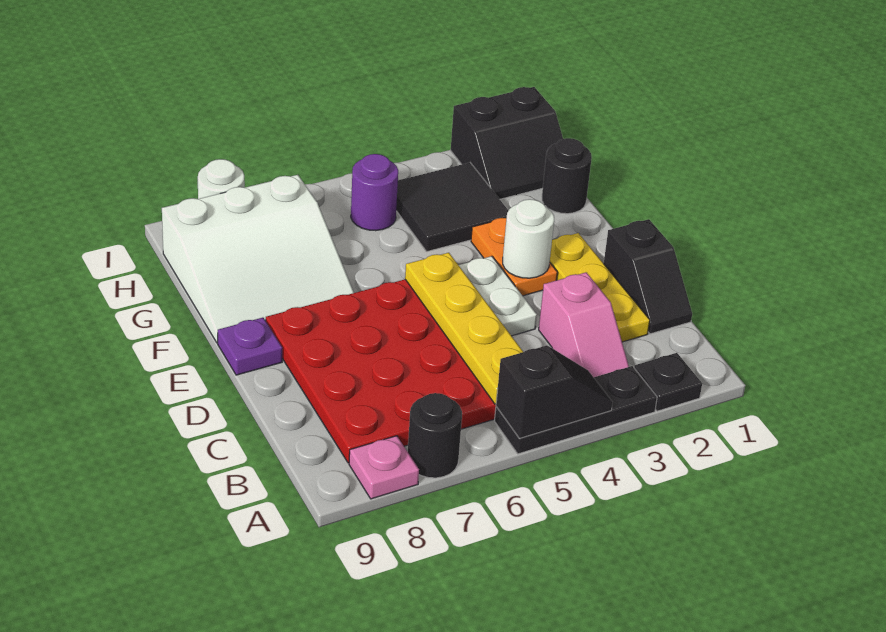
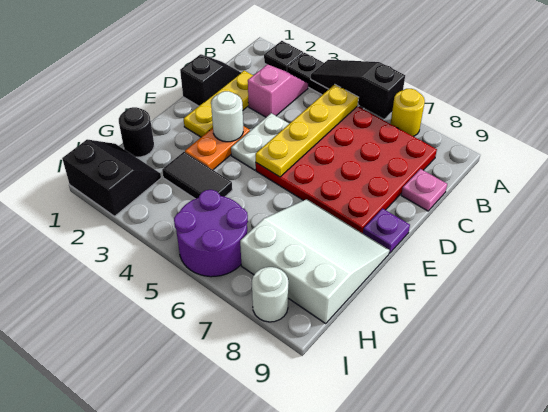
black slope A4:A5 level 2 top 5 -> black slope A4:A6 level 2 top 6
black round brick A7 level 1 -> yellow round brick A7 level 1
pink plate A8 level 1 -> pink plate C9 level 1
black tile G3:H4 level 1 -> black tile G3:G4 level 1
purple round brick H5 level 1 -> purple round brick H5:I6 level 1

